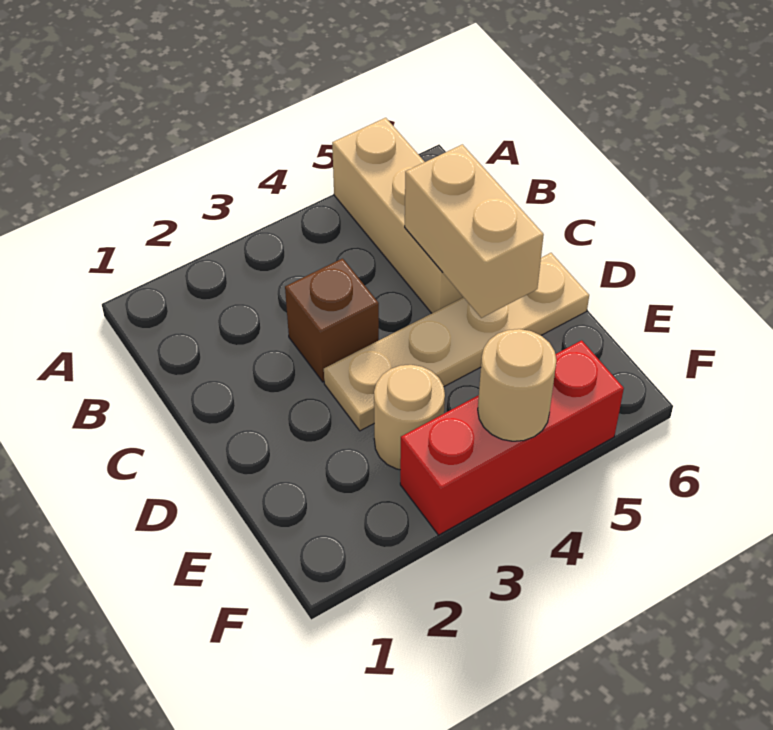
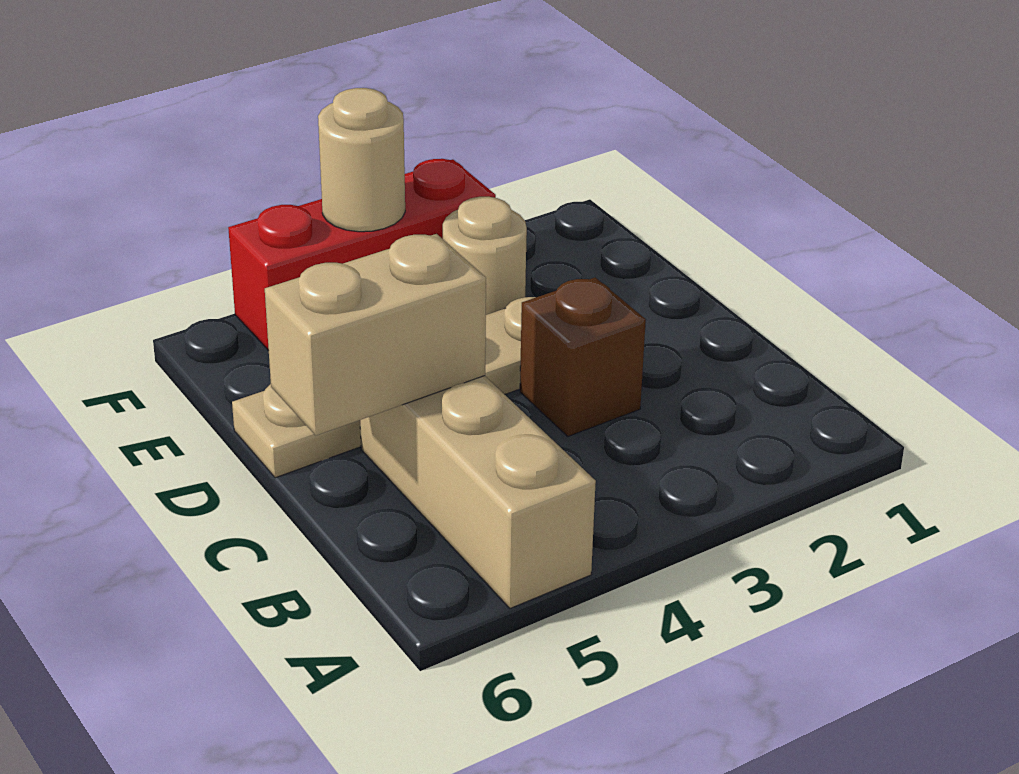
tan brick C5:D5 level 2 -> tan brick C5:C6 level 2

